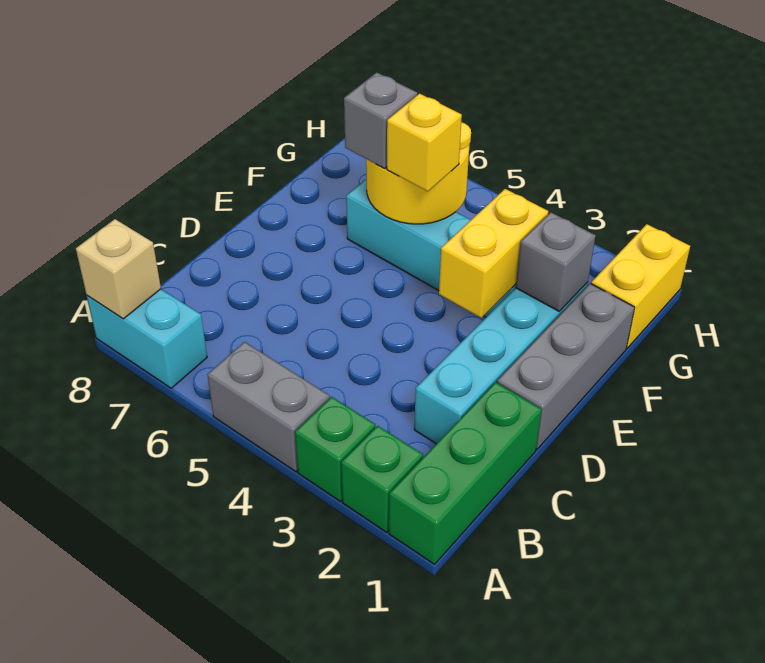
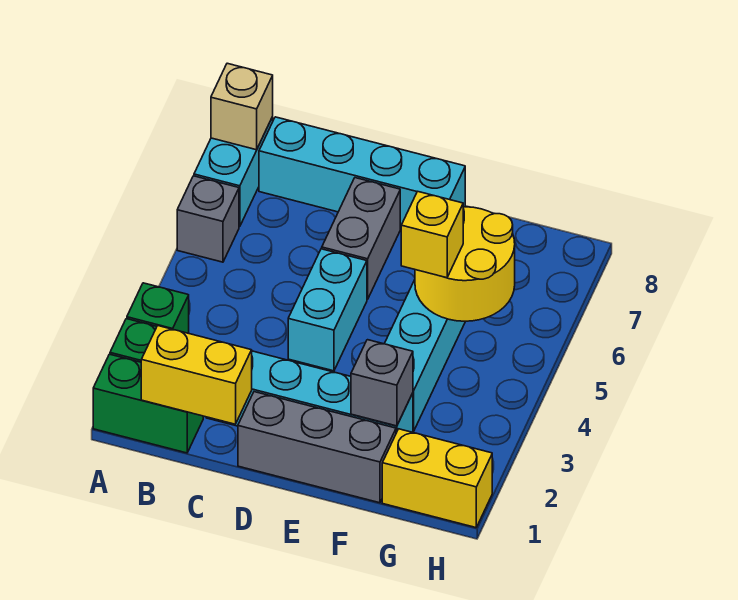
green brick A1:C1 level 1 -> green brick A1:B1 level 1
grey brick A4:A5 level 1 -> grey brick D6:D7 level 1
none -> cyan brick B8:E8 level 1
none -> cyan brick D4:D5 level 1
yellow brick E3:F3 level 2 -> yellow brick B1:C1 level 2
grey brick F6 level 3 -> grey brick A6 level 1

